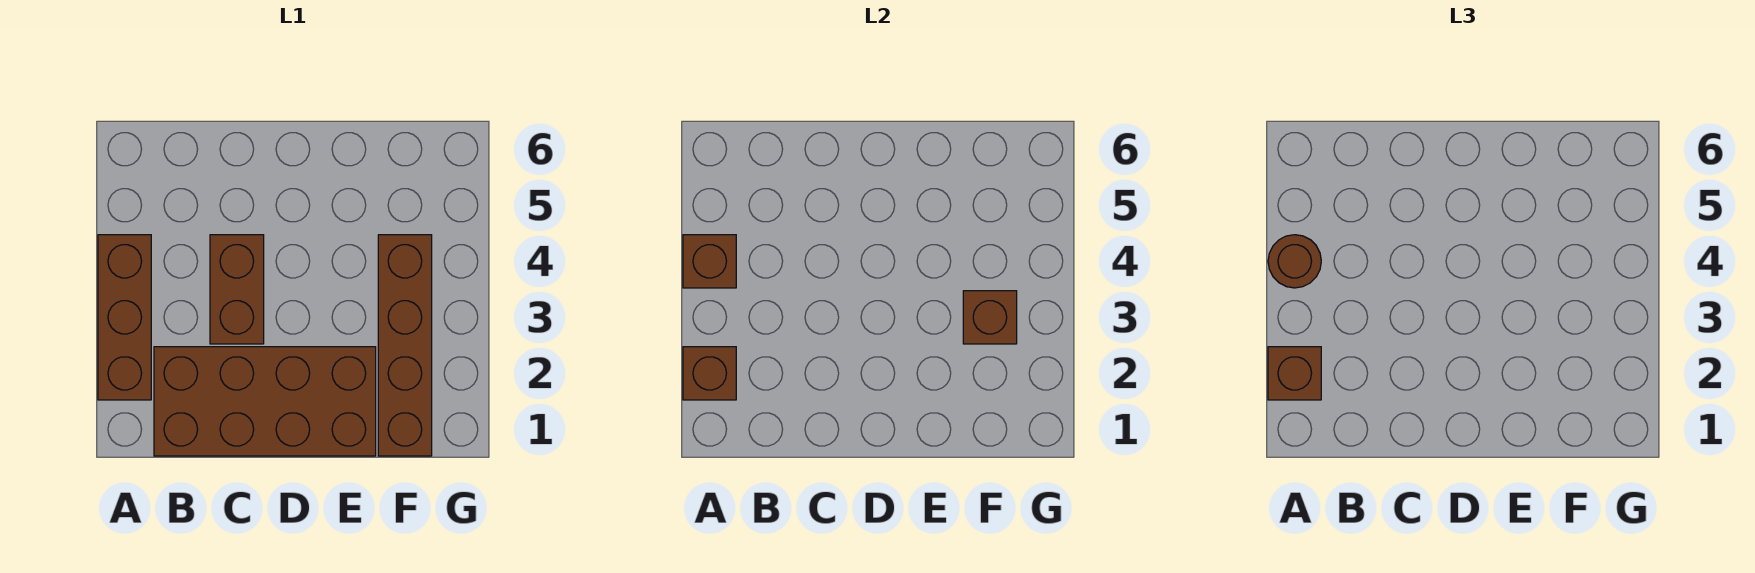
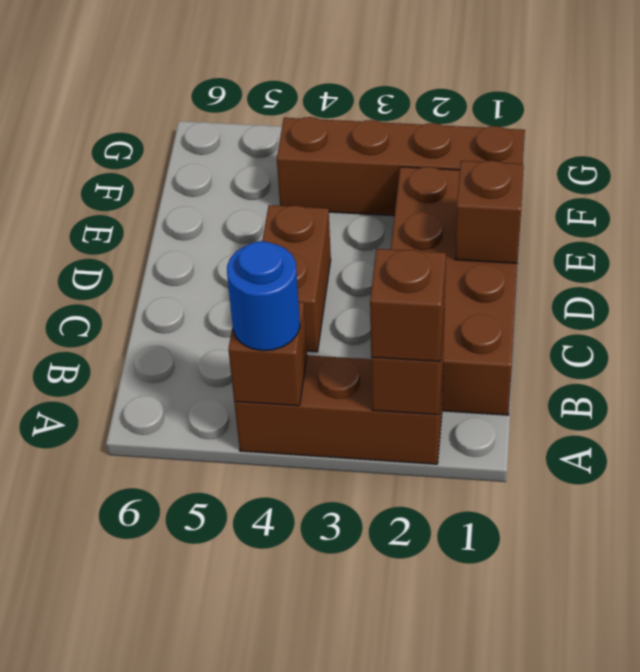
brown round brick A4 level 3 -> blue round brick A4 level 3
brown brick C3:C4 level 1 -> brown brick C4:D4 level 1
brown brick F3 level 2 -> brown brick D1 level 2

